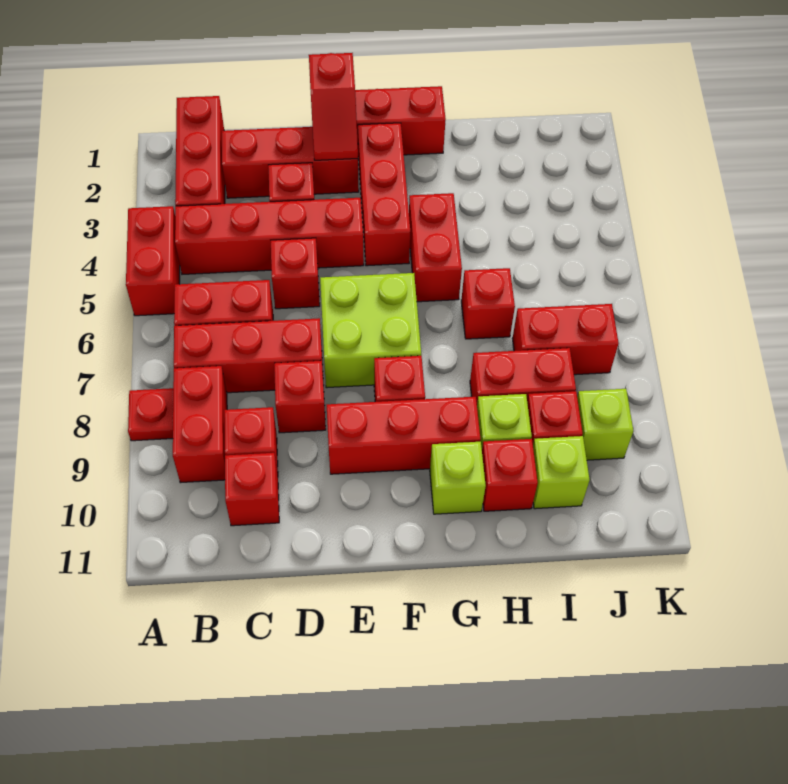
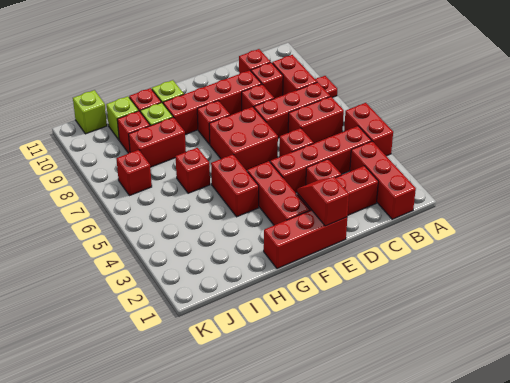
lime brick E6:F7 level 1 -> red brick E6:F7 level 1
red brick E9:G9 level 1 -> red brick D9:G9 level 1
red brick I7:J7 level 1 -> red brick J7 level 1
lime brick J9 level 1 -> lime brick J11 level 1

